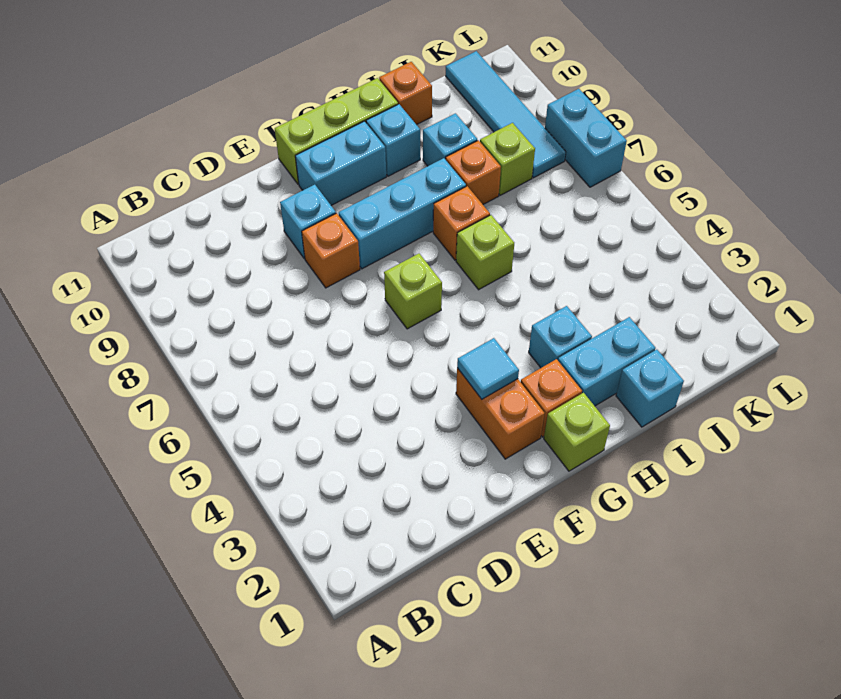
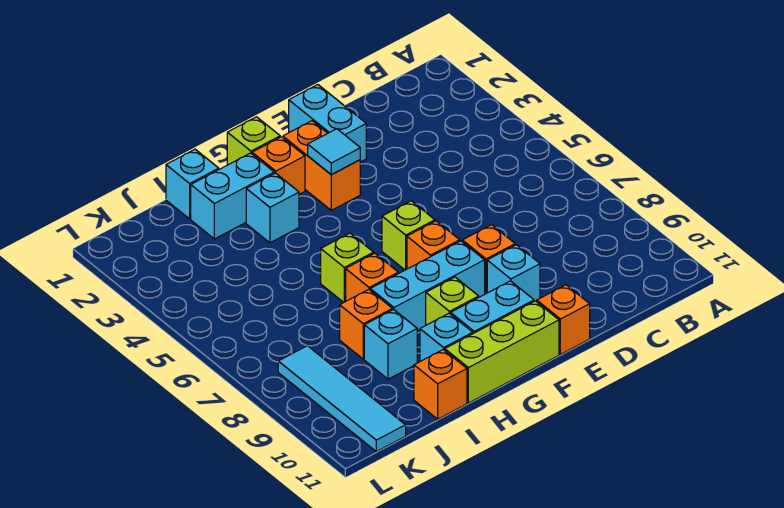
none -> orange brick E11 level 1
none -> orange brick F7 level 1
lime brick J8 level 1 -> lime brick G9 level 1
cyan brick L7:L8 level 1 -> cyan brick E1:E2 level 1

